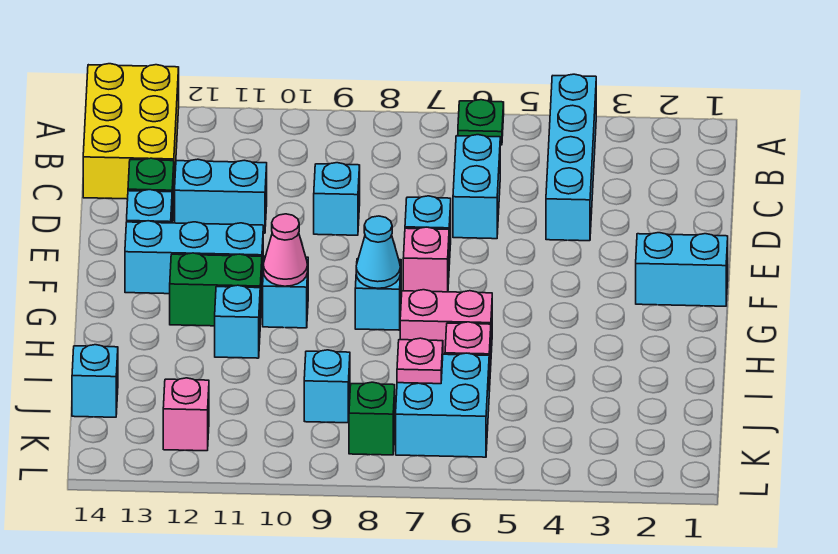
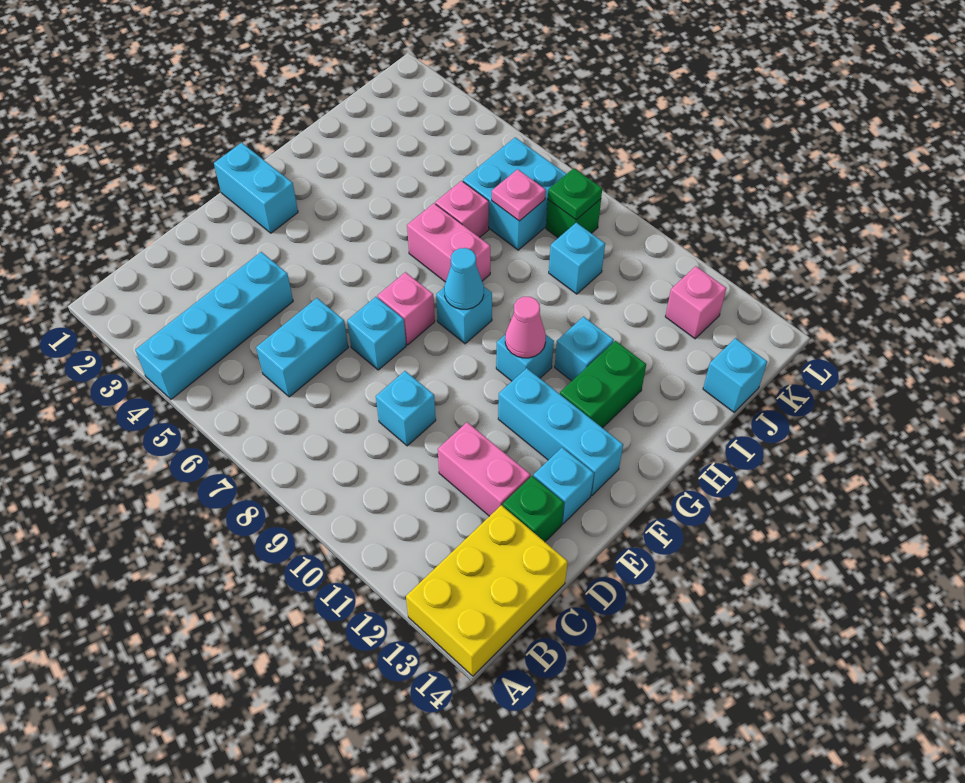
green plate A6 level 1 -> green plate K8 level 2
cyan brick D11:D12 level 1 -> pink brick D11:D12 level 1
green brick G11:G12 level 1 -> green brick G12:H12 level 1

